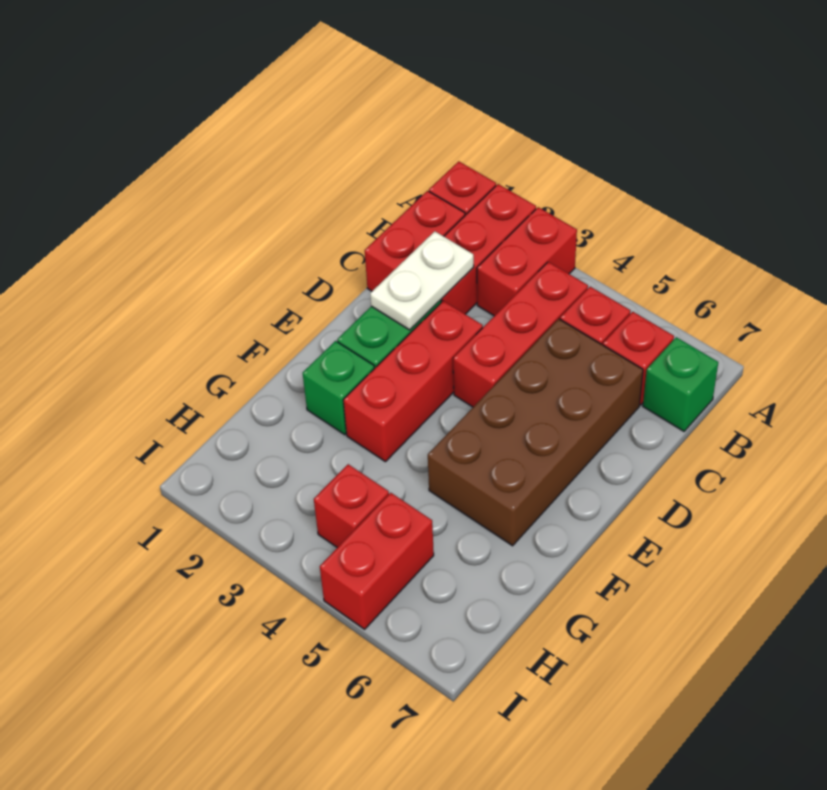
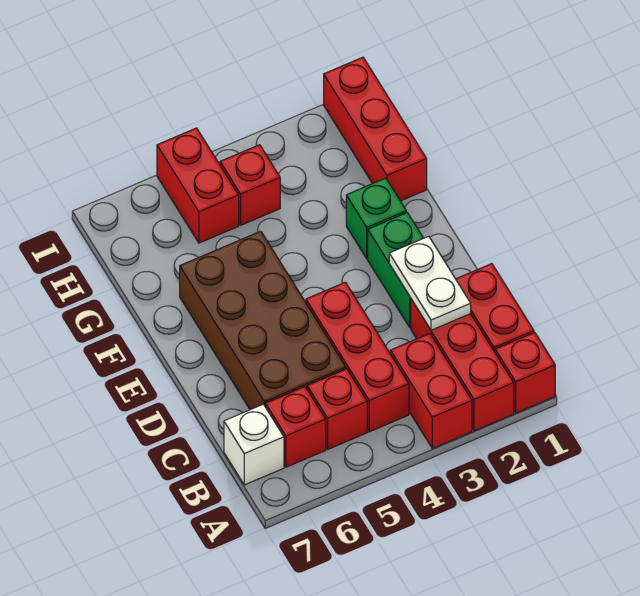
green brick B7 level 1 -> white brick B7 level 1
red brick D3:F3 level 1 -> red brick G1:I1 level 1

